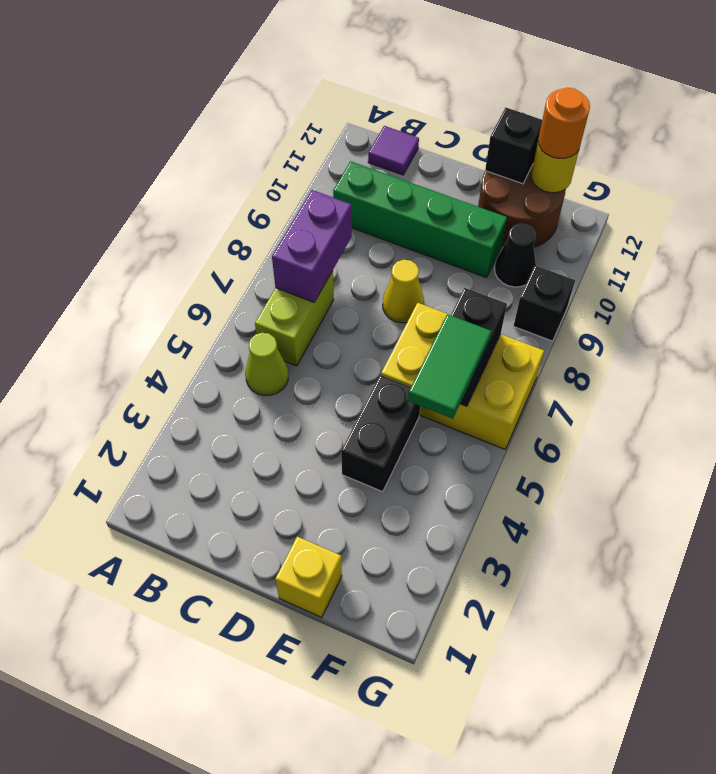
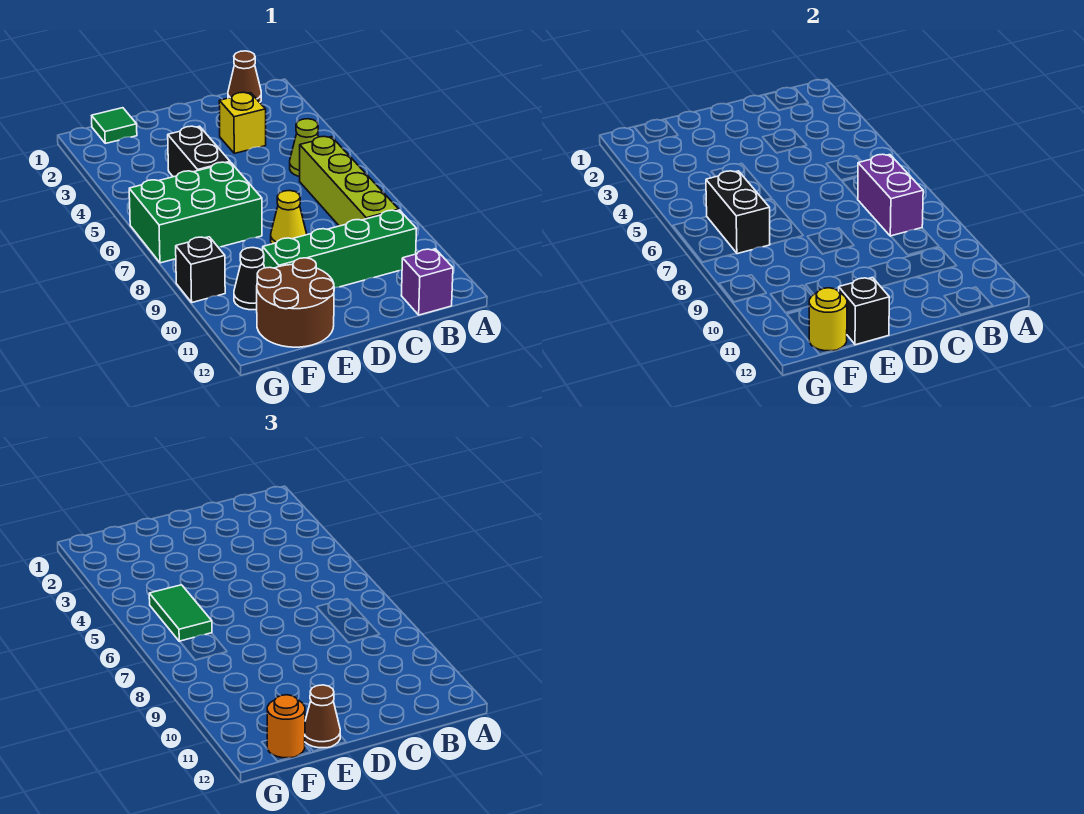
none -> brown cone B1 level 1
lime brick B6:B7 level 1 -> lime brick B6:B9 level 1
purple tile B12 level 1 -> purple brick B12 level 1
yellow brick E1 level 1 -> yellow brick C3 level 1
yellow brick E6:G7 level 1 -> green brick E6:G7 level 1
none -> brown cone E12 level 3
none -> green tile F1 level 1

